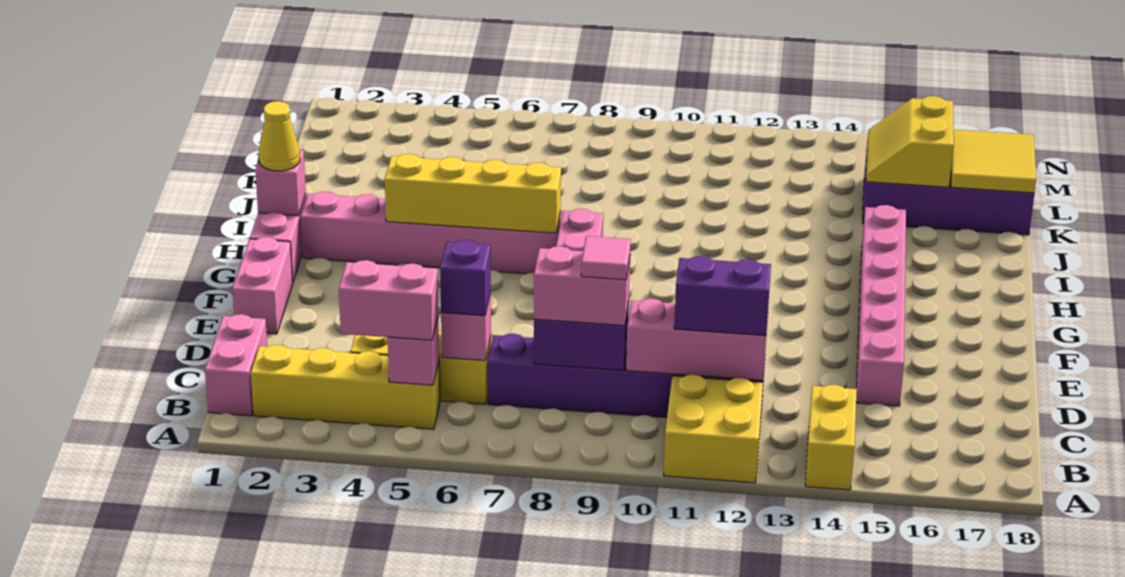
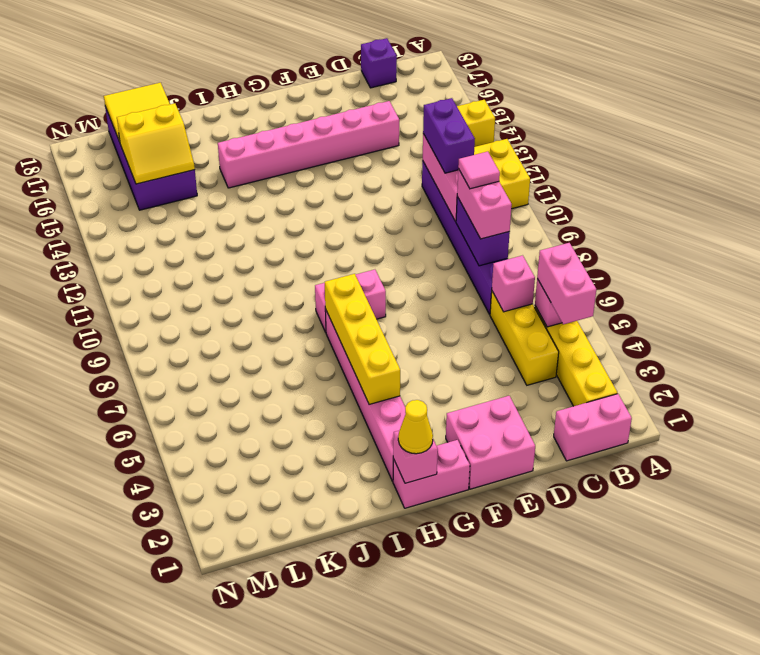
purple brick C6 level 3 -> purple brick C18 level 1
pink brick E1:F1 level 1 -> pink brick E1:F2 level 1

